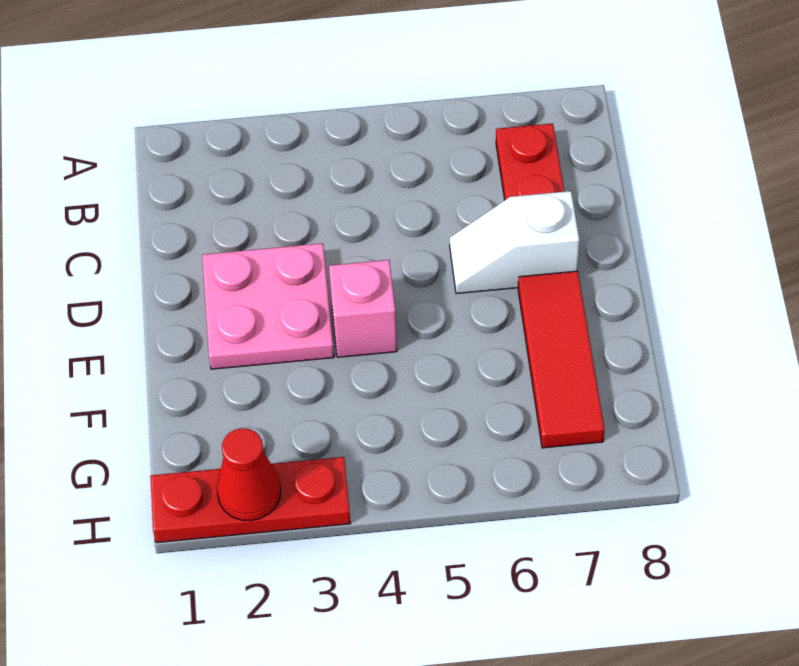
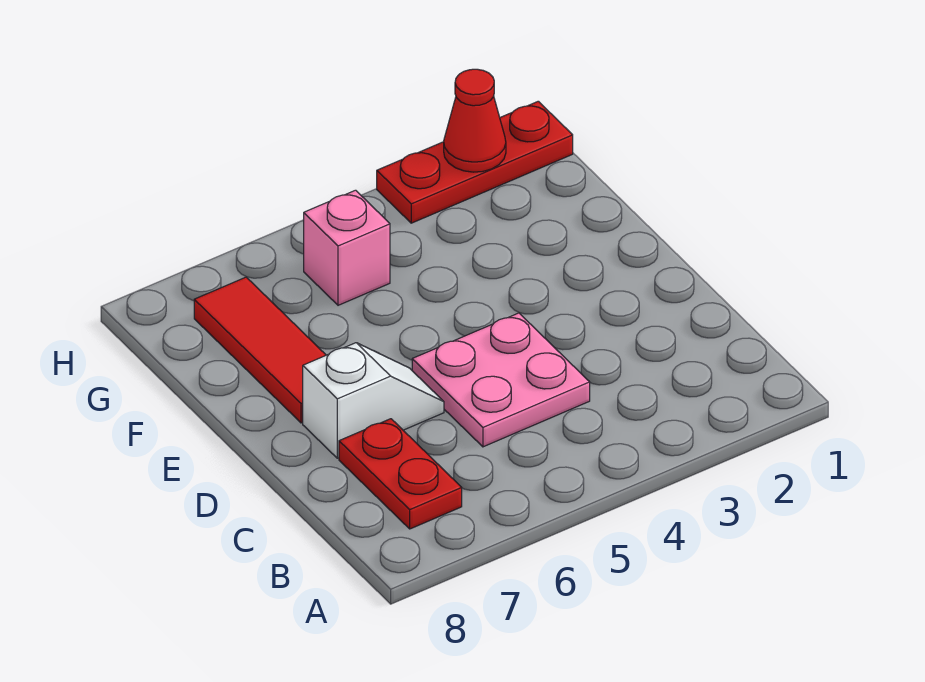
pink plate D2:E3 level 1 -> pink plate C4:D5 level 1
pink brick E4 level 1 -> pink brick G5 level 1

